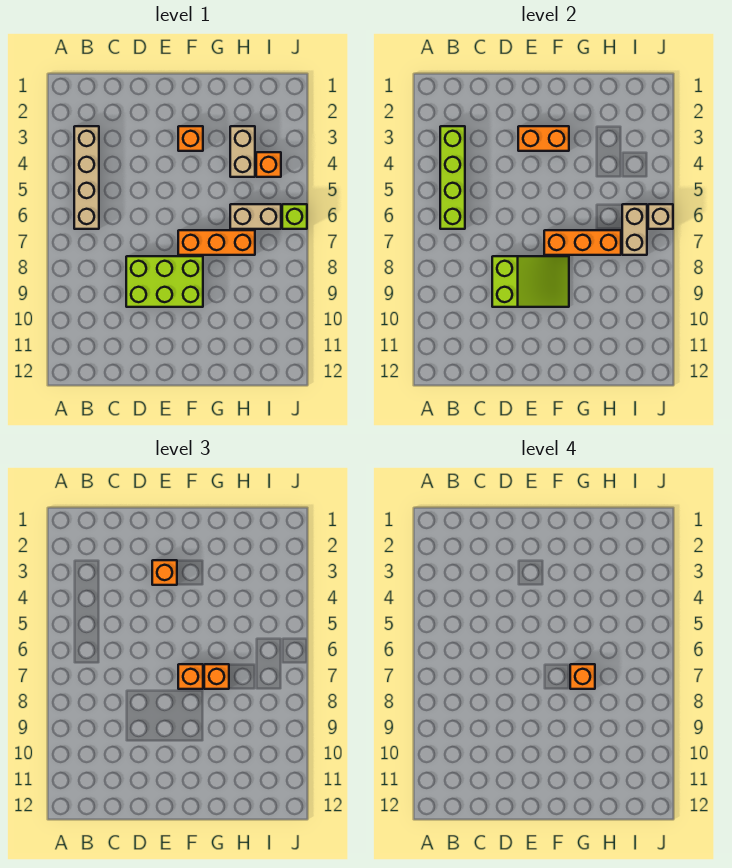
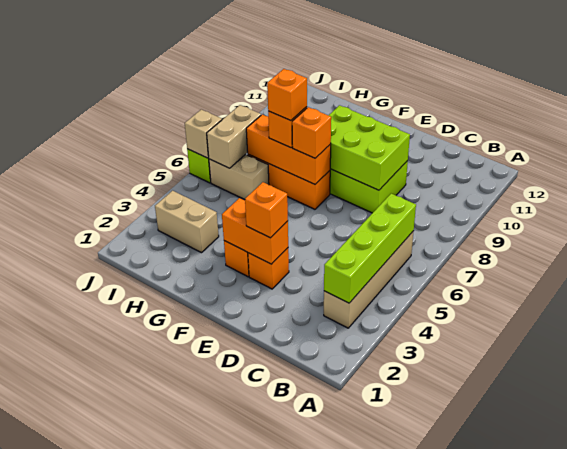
lime slope D8:F9 level 2 top D -> lime brick D8:F9 level 2
tan brick H3:H4 level 1 -> tan brick H3:I3 level 1
orange brick I4 level 1 -> orange brick E3 level 1

